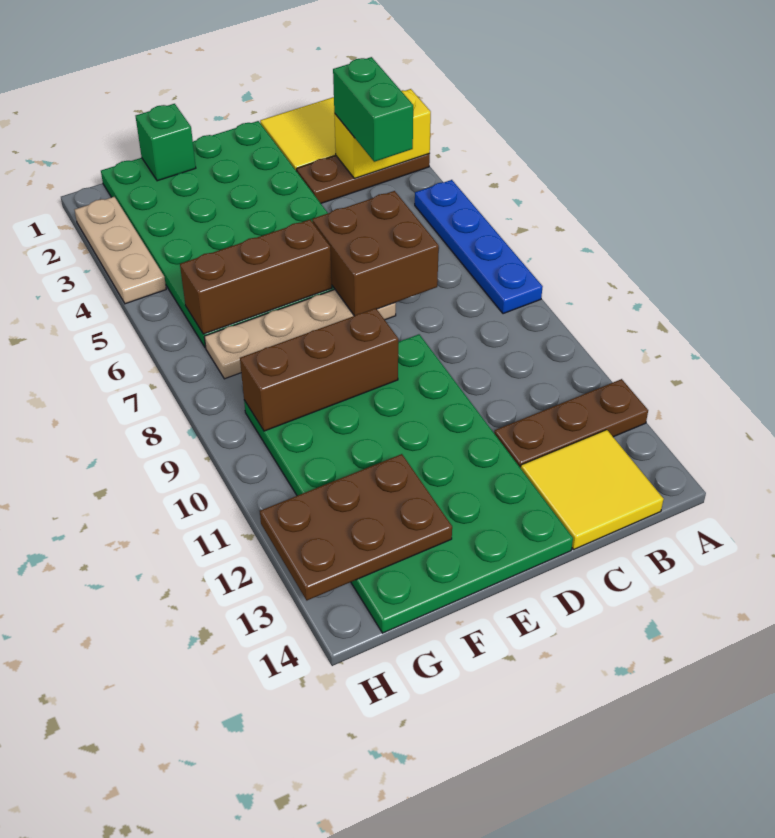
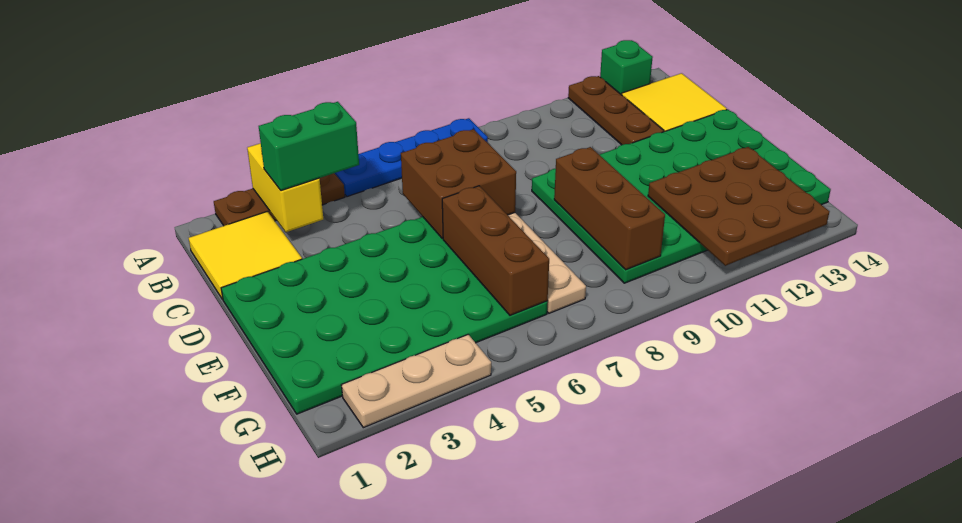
brown plate A3:C3 level 1 -> brown plate A2:A4 level 1
green brick F1 level 2 -> green brick A13 level 1
brown plate F12:H13 level 2 -> brown plate F11:H13 level 2

